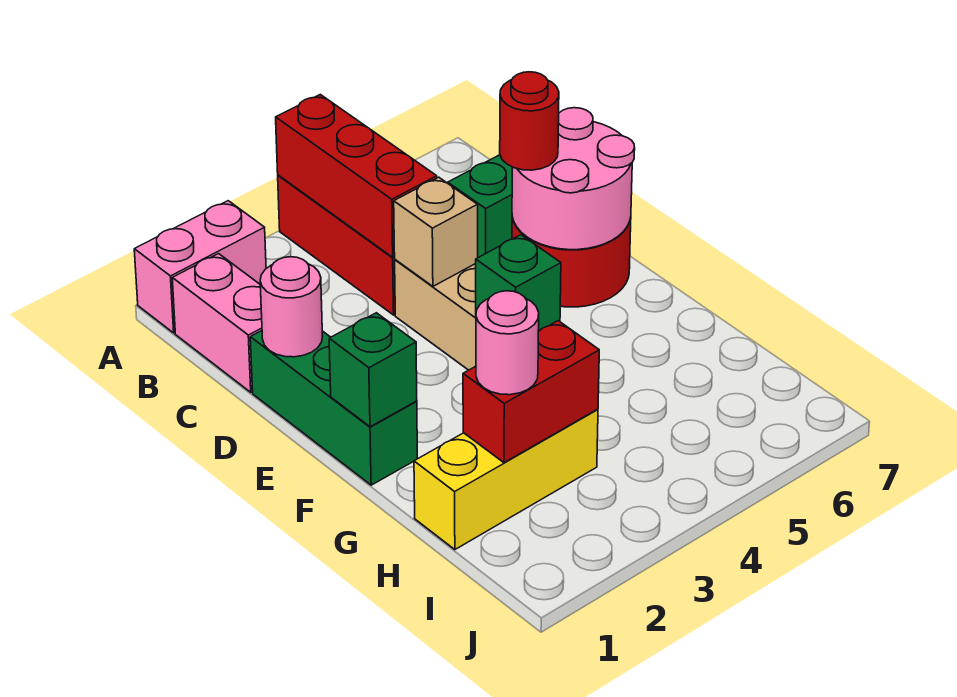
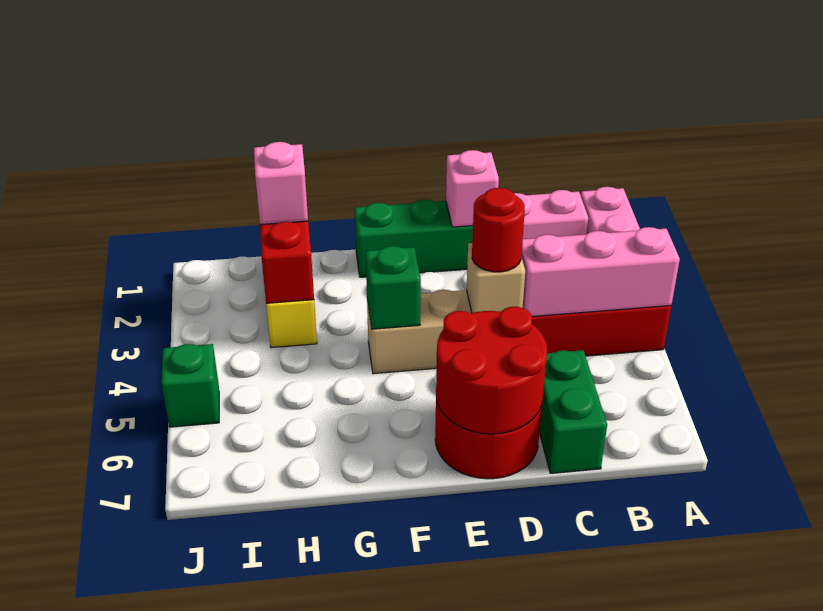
red brick A4:C4 level 2 -> pink brick A4:C4 level 2
pink round brick D1 level 2 -> pink brick D1 level 2
pink round brick D6:E7 level 2 -> red round brick D6:E7 level 2
red round brick D6 level 3 -> red round brick D4 level 3
green brick F1 level 2 -> green brick J5 level 1
pink round brick H2 level 3 -> pink brick H2 level 3

